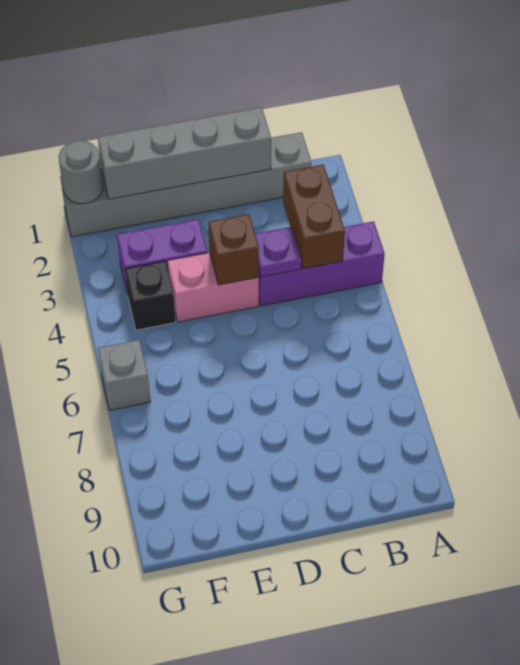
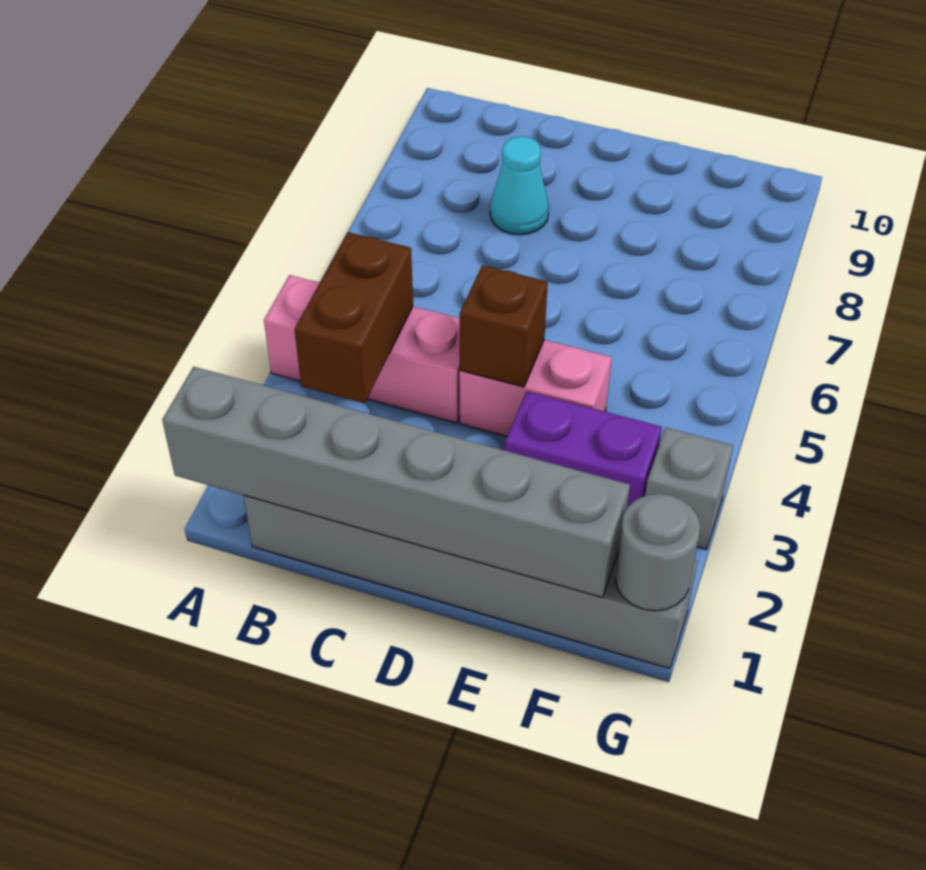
purple brick A4:C4 level 1 -> pink brick A4:C4 level 1
grey brick C1:F1 level 2 -> grey brick A1:F1 level 2
purple plate C4 level 2 -> none
none -> cyan cone C8 level 1
black brick F4 level 1 -> none
grey brick G6 level 1 -> grey brick G3 level 1

